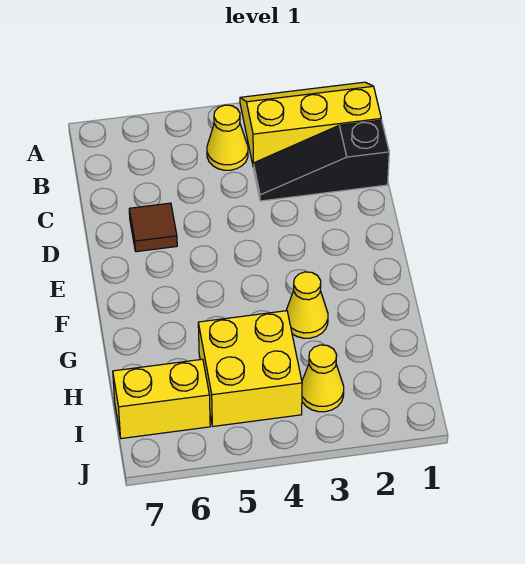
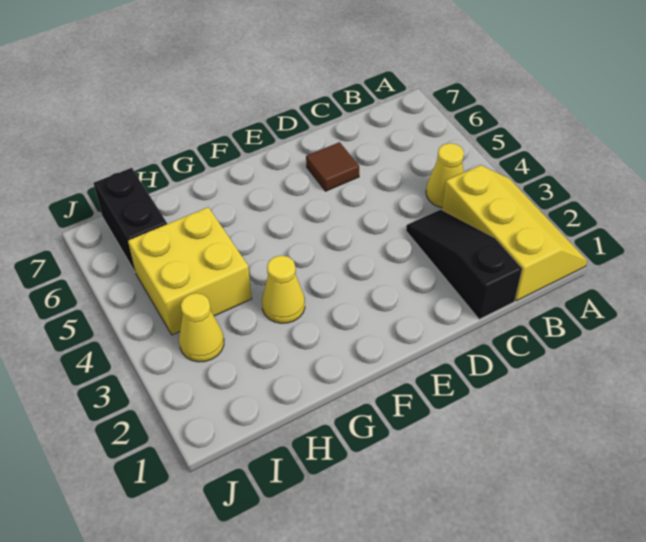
yellow brick I6:I7 level 1 -> black brick I6:I7 level 1

